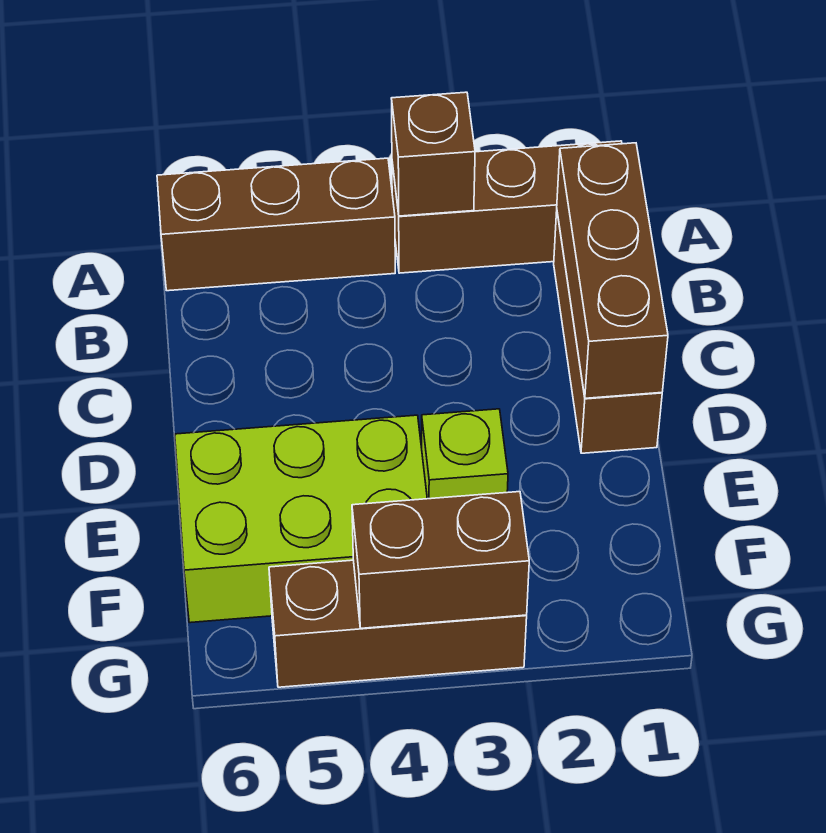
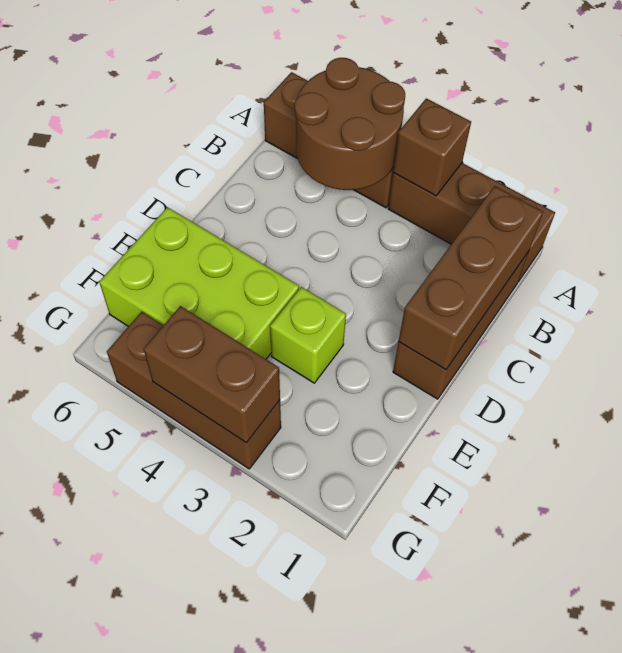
none -> brown round brick A4:B5 level 2

